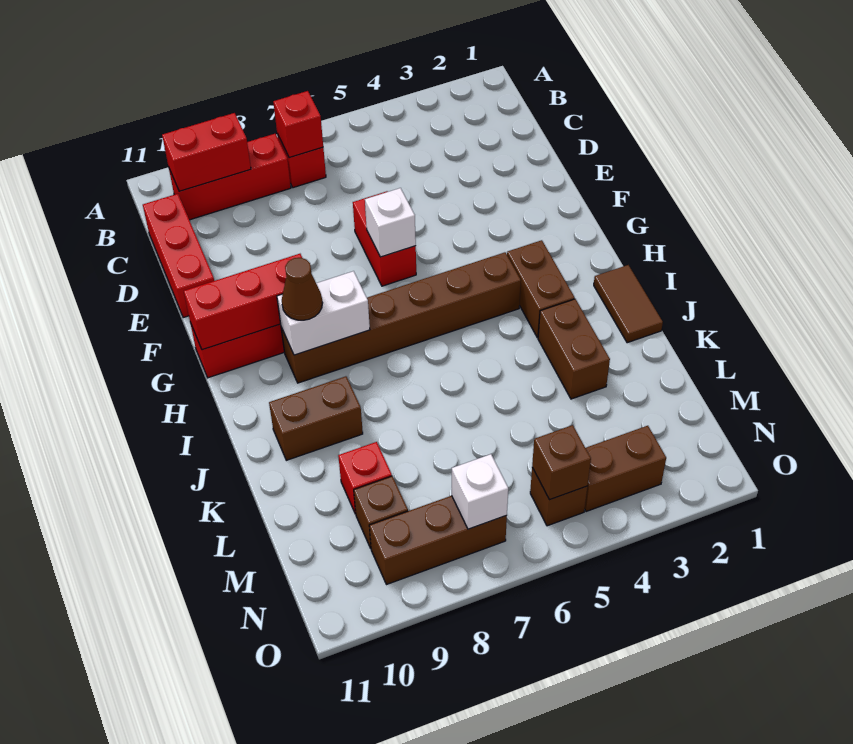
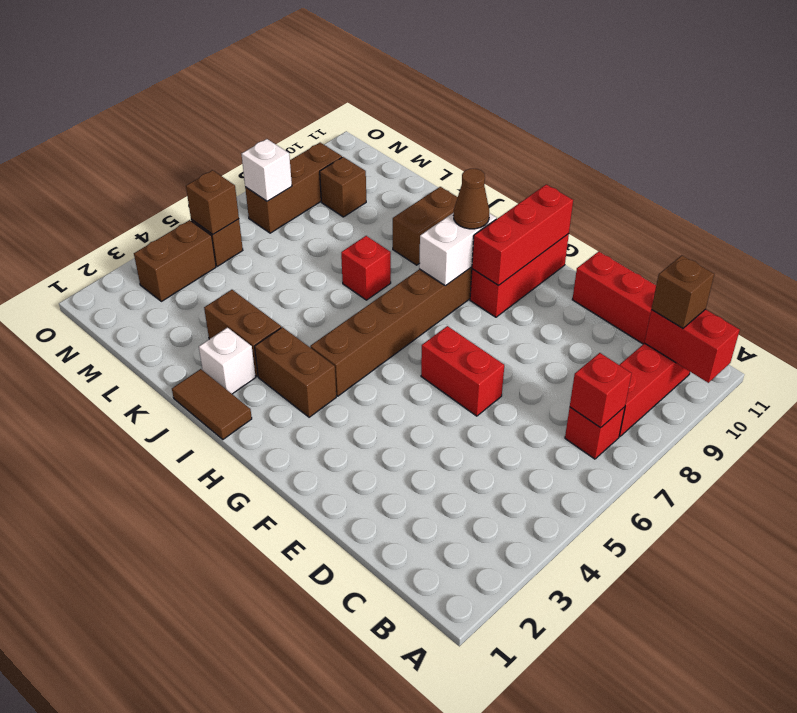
red brick B9:B10 level 2 -> red brick A10:B10 level 2
none -> brown brick B10 level 3
white brick F6 level 2 -> white brick J2 level 1
red brick L9 level 1 -> red brick J7 level 1

